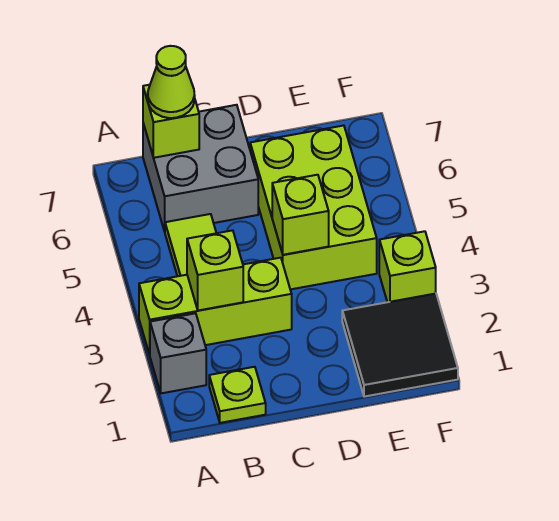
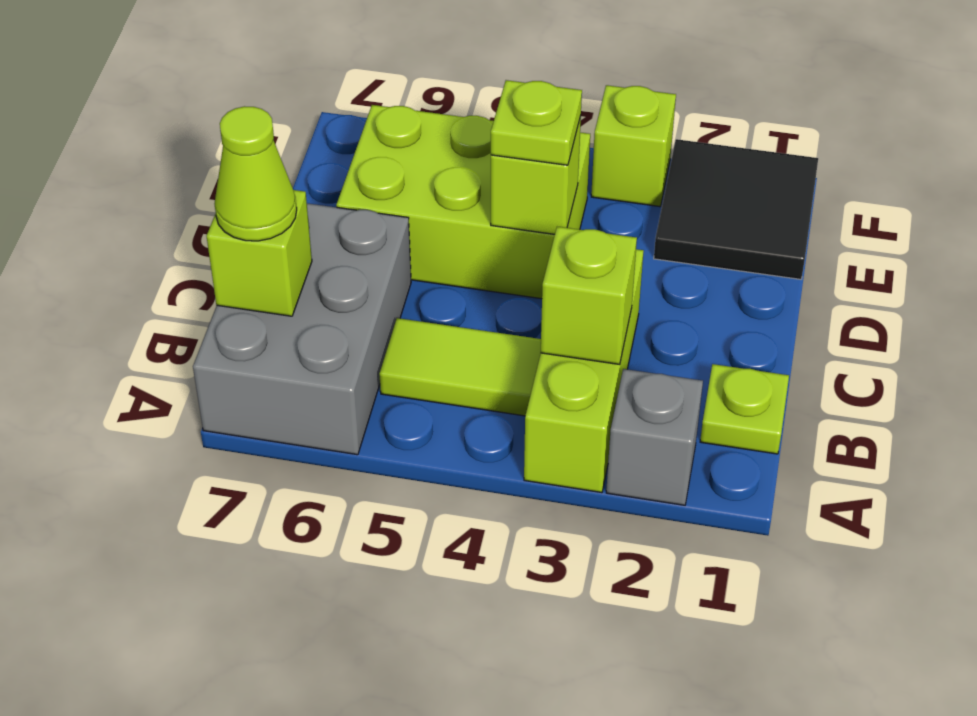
grey brick B6:C7 level 1 -> grey brick A6:C7 level 1
none -> lime plate D4 level 3

